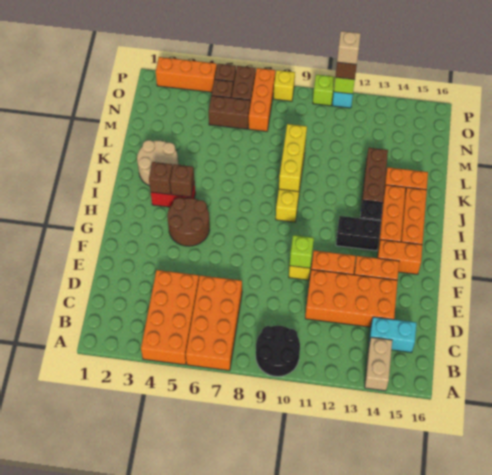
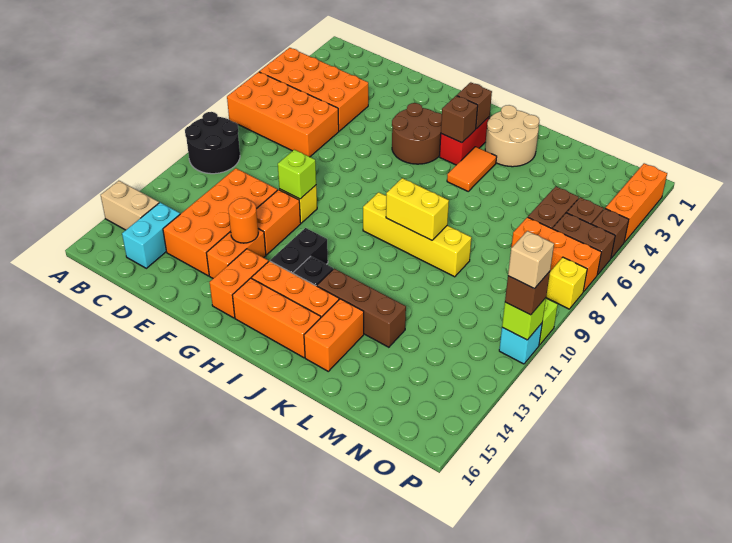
none -> orange round brick F13 level 2
none -> orange tile J4:J5 level 1
yellow brick J9:L9 level 2 -> yellow brick J9:K9 level 2

